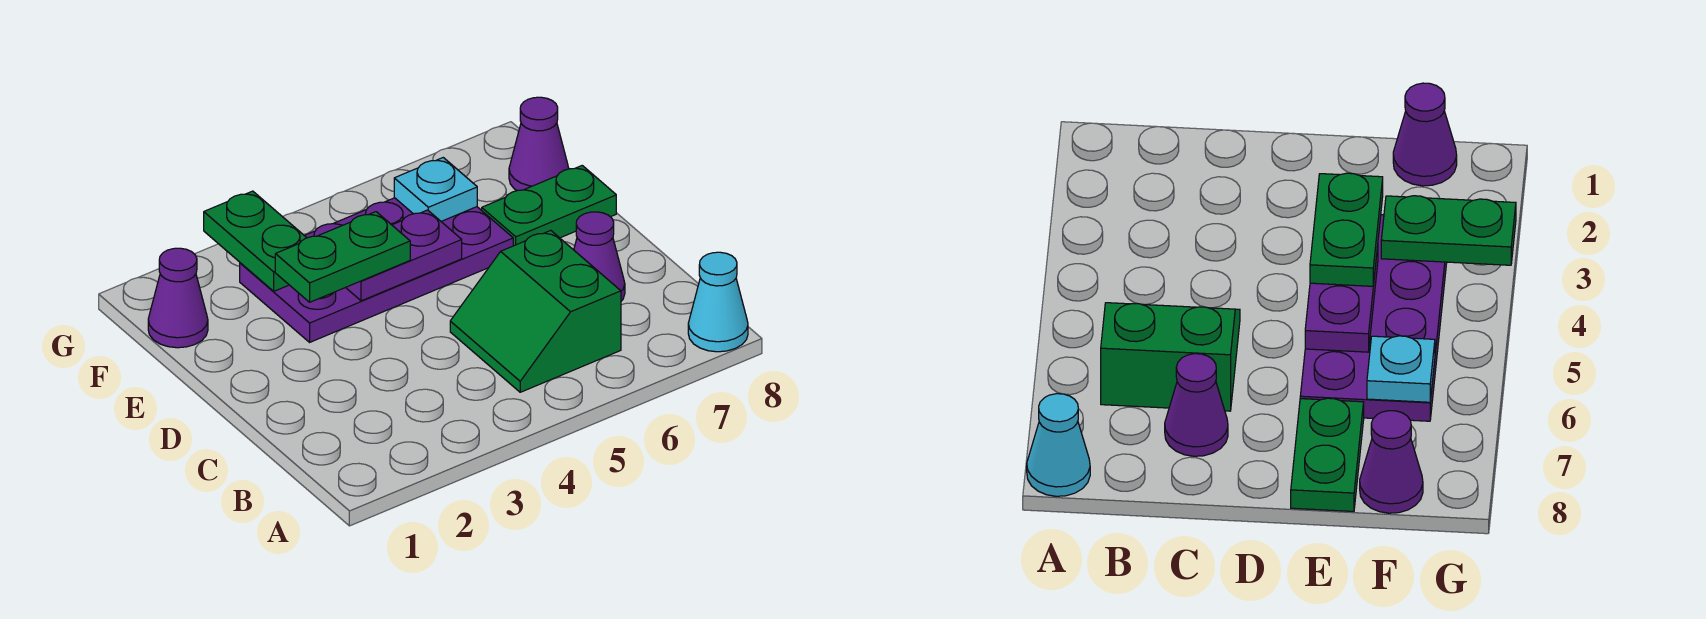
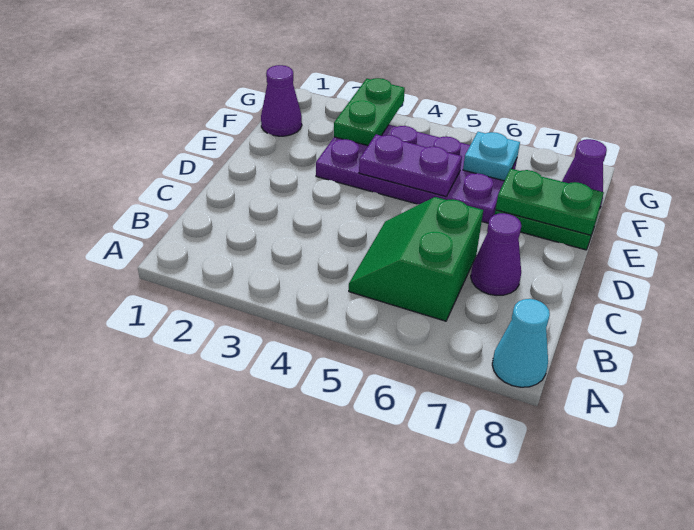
green plate E3:E4 level 3 -> green plate E7:E8 level 2

